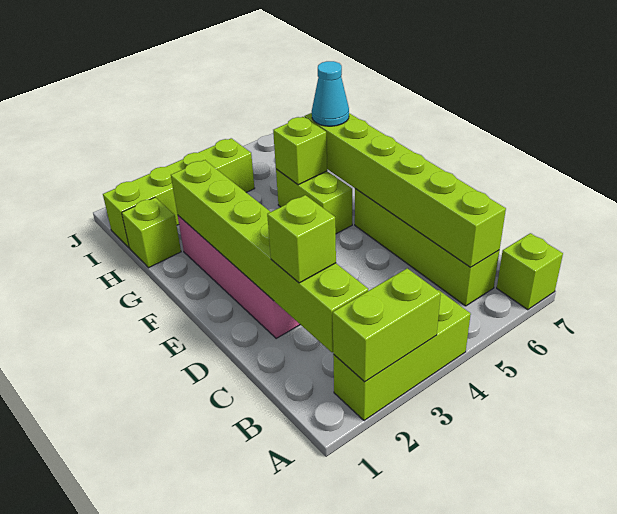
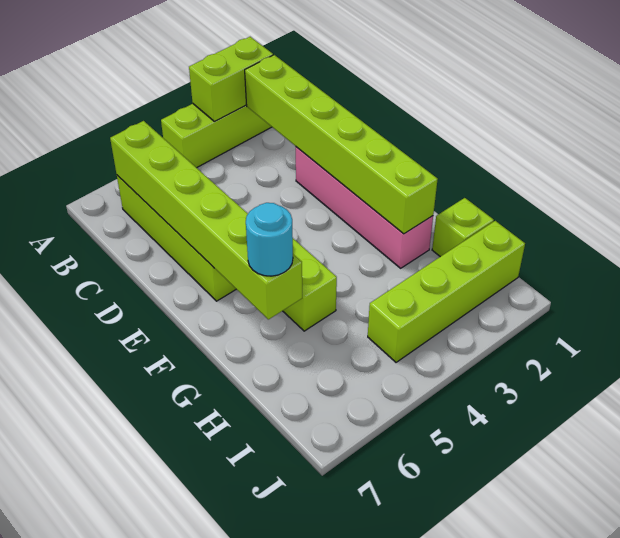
lime brick A7 level 1 -> none
lime brick C2 level 3 -> none
lime brick G5 level 2 -> none
cyan cone G6 level 3 -> cyan round brick G6 level 3

